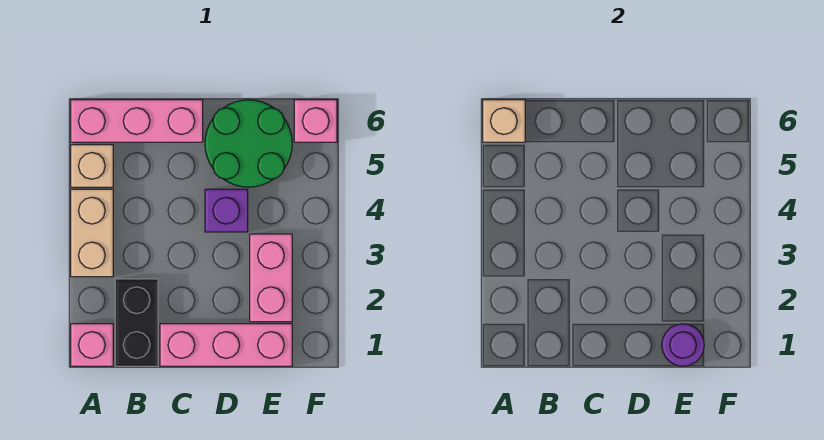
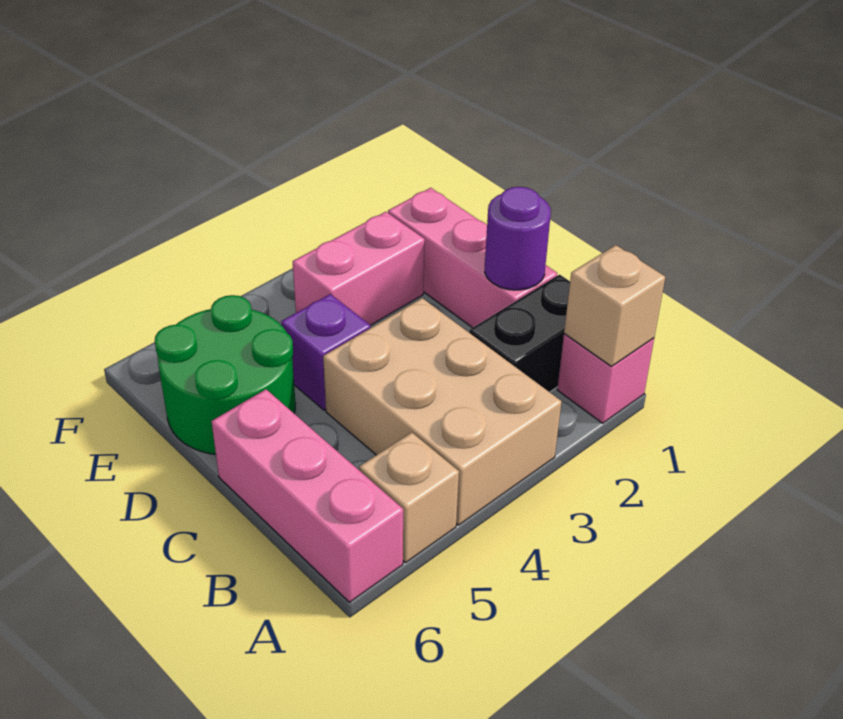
tan brick A3:A4 level 1 -> tan brick A3:C4 level 1
tan brick A6 level 2 -> tan brick A1 level 2
purple round brick E1 level 2 -> purple round brick C1 level 2
pink brick F6 level 1 -> none

